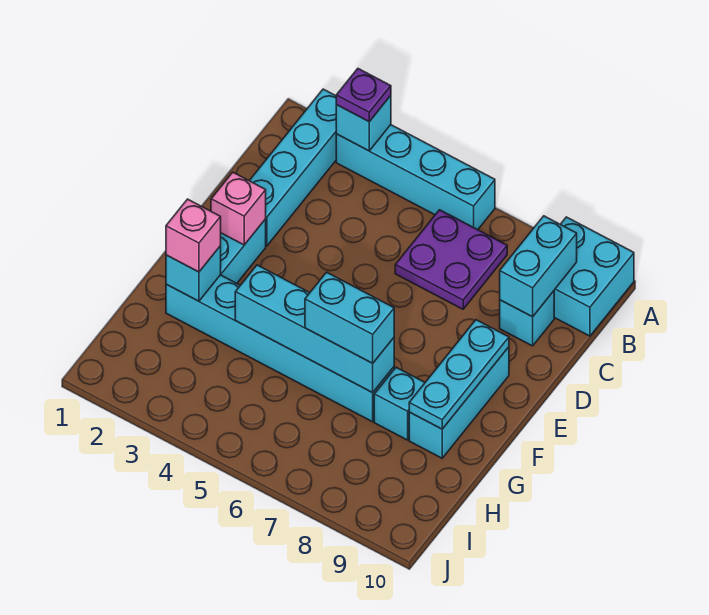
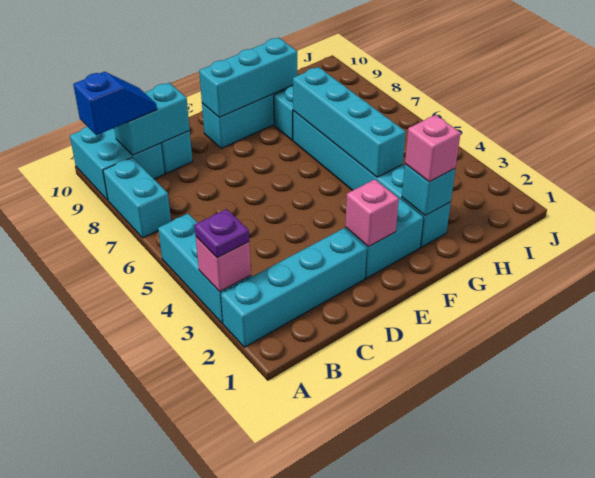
cyan brick A3:A6 level 1 -> cyan brick A3:A5 level 1
cyan brick A3 level 2 -> pink brick A3 level 2
none -> blue slope A9:B9 level 3 top A
purple plate B6:C7 level 1 -> none
cyan plate E9:G9 level 2 -> cyan brick E9:G9 level 2
cyan brick G6:G7 level 3 -> cyan brick A7:A8 level 1

